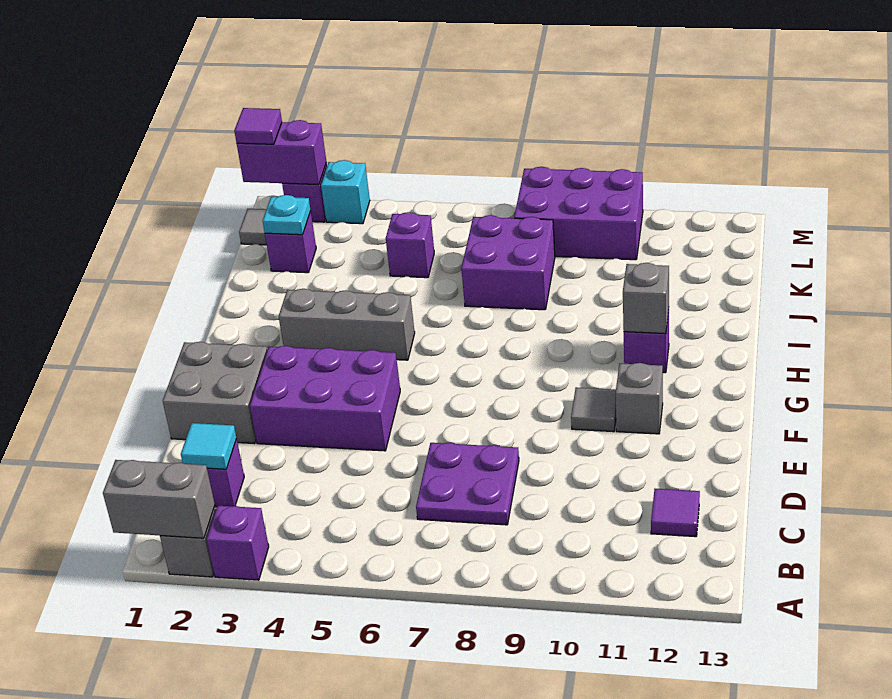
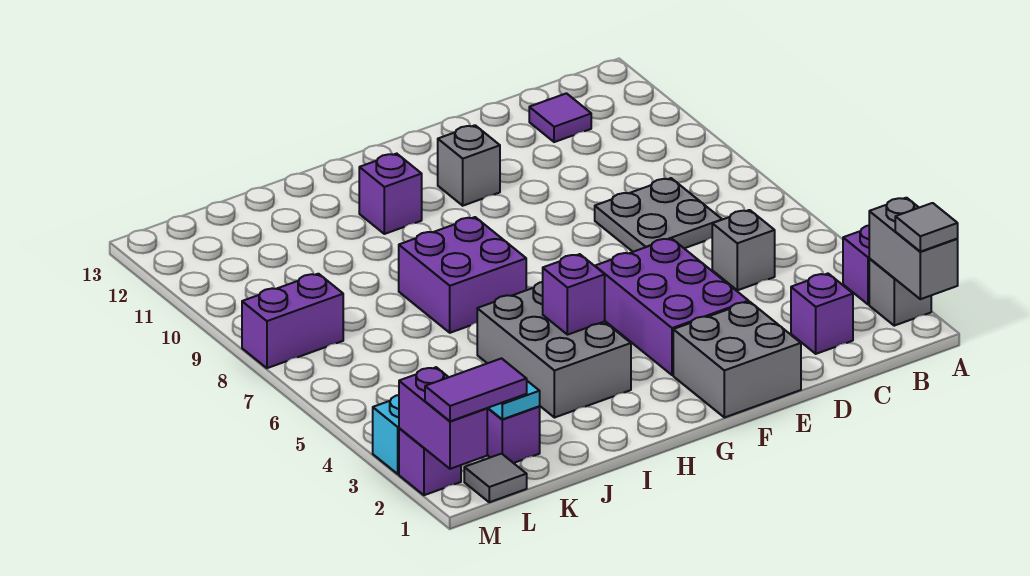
cyan tile C2 level 2 -> none
purple plate C7:D8 level 1 -> grey plate C7:D8 level 1
grey tile F10 level 1 -> grey tile A1 level 3
grey brick H3:H5 level 1 -> grey brick H3:I5 level 1
grey brick H11 level 2 -> grey brick C5 level 1
purple brick J7:K8 level 1 -> purple brick H7:I8 level 1
purple brick K5 level 1 -> purple brick H4 level 2
purple brick L8:M10 level 1 -> purple brick L8:M8 level 1
purple tile M1 level 3 -> purple tile L1:M1 level 3

